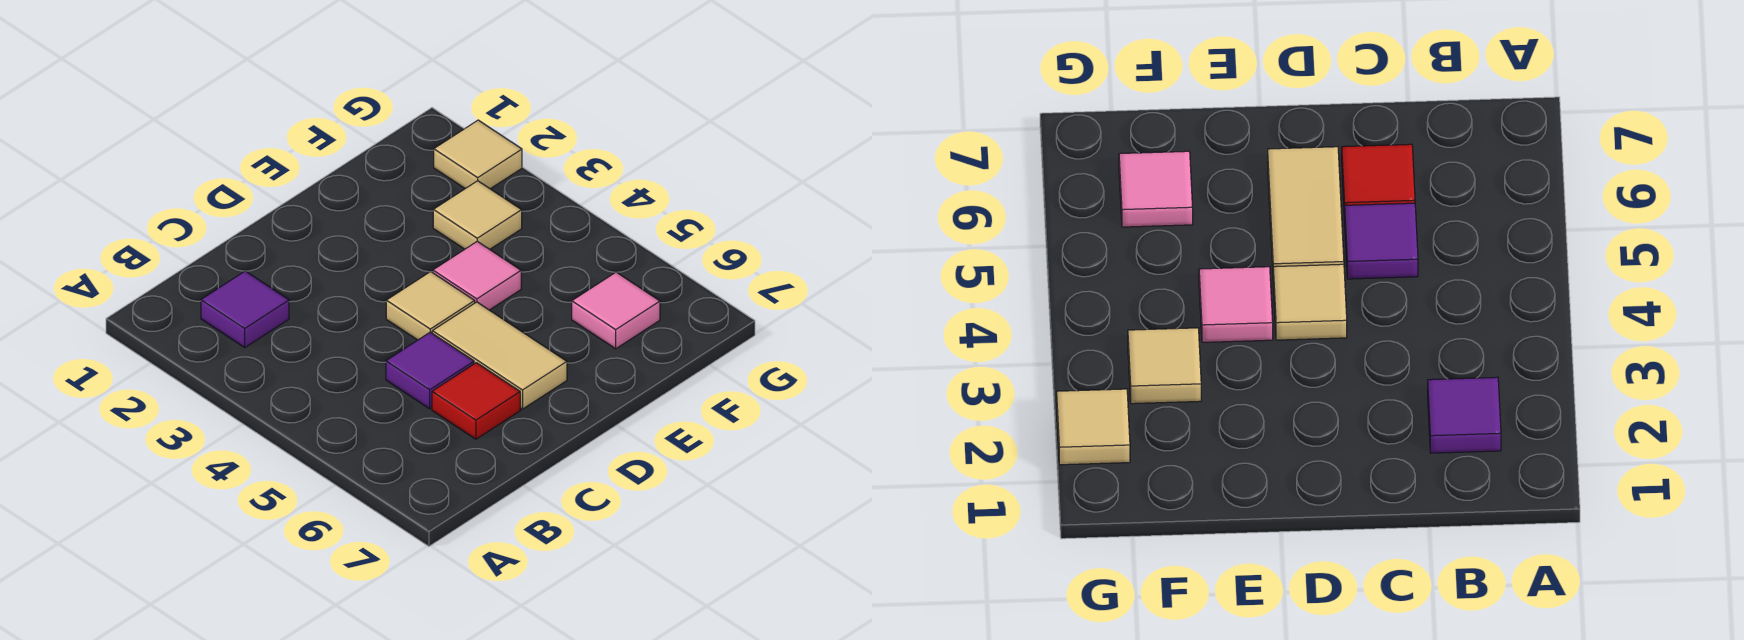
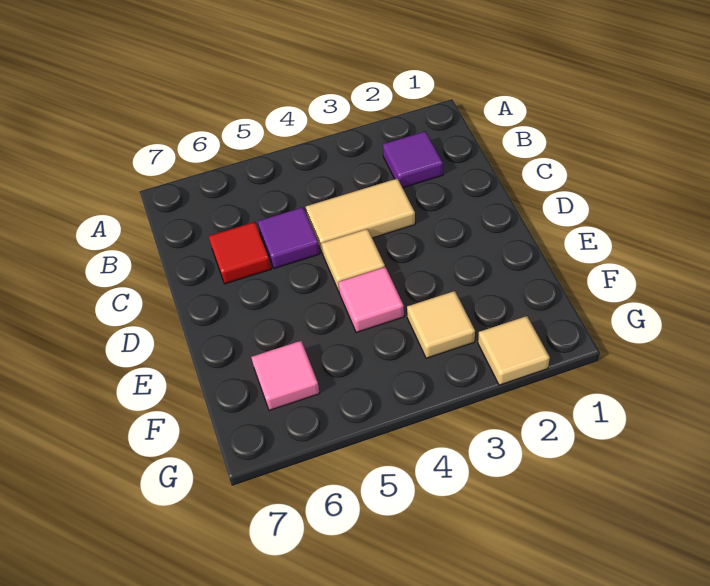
tan tile D5:D6 level 1 -> tan tile C3:C4 level 1

